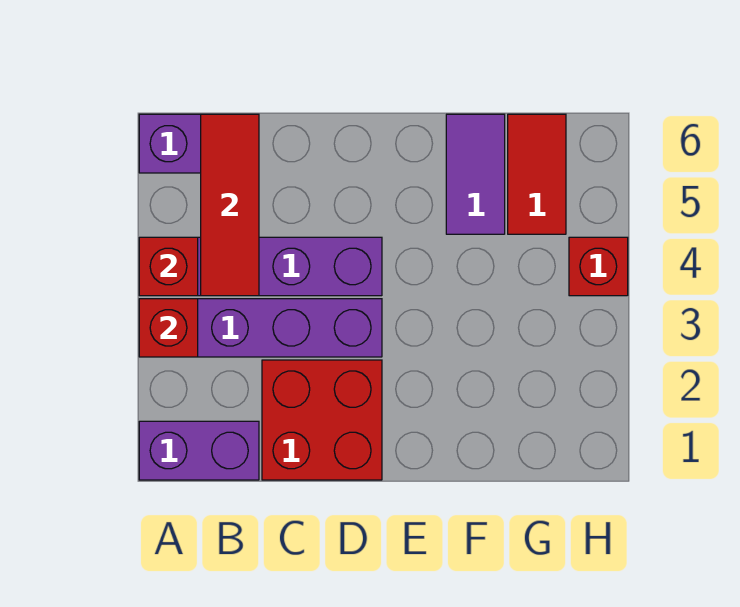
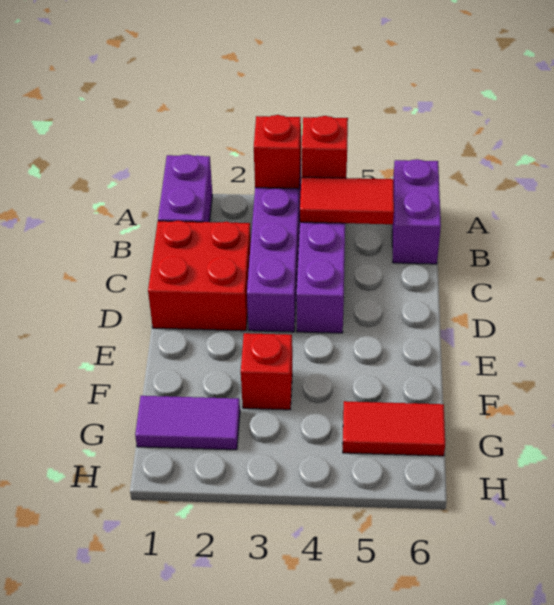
red tile B4:B6 level 2 -> red tile B4:B5 level 2
purple tile F5:F6 level 1 -> purple tile G1:G2 level 1
red brick H4 level 1 -> red brick F3 level 1

